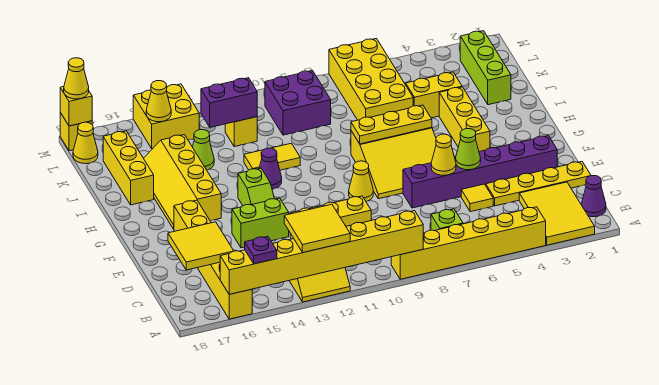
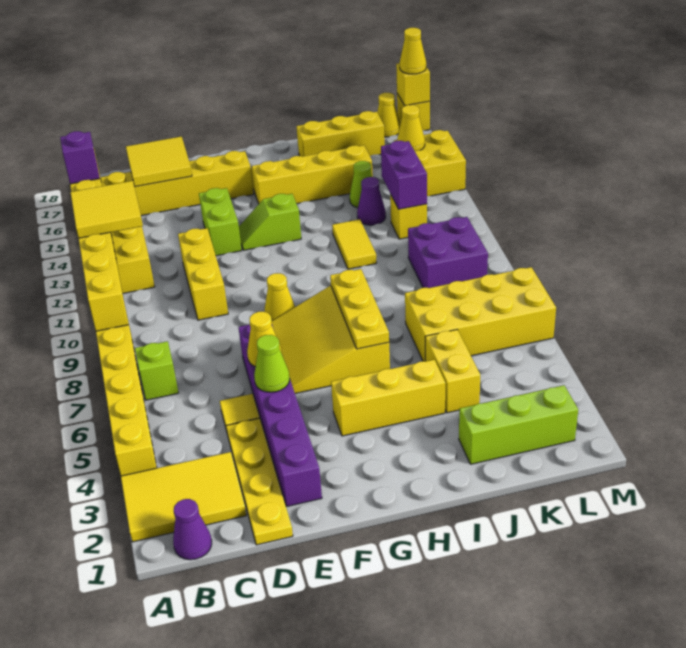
purple plate A15 level 3 -> purple brick A15 level 3
purple cone H12 level 1 -> purple cone J13 level 1

